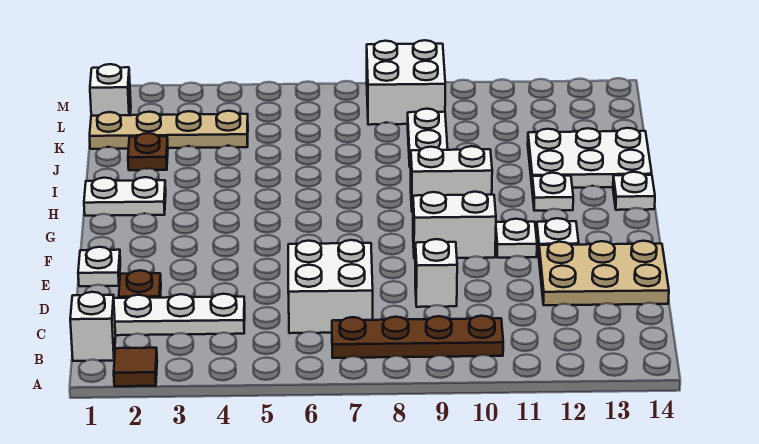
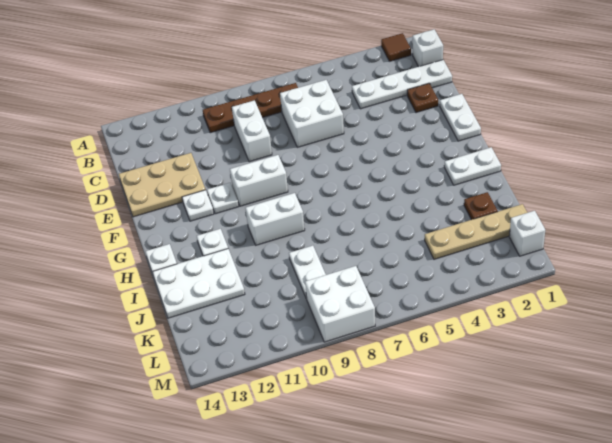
white brick D9 level 1 -> white brick C9:D9 level 1
white plate E1 level 1 -> white plate E1:F1 level 1

